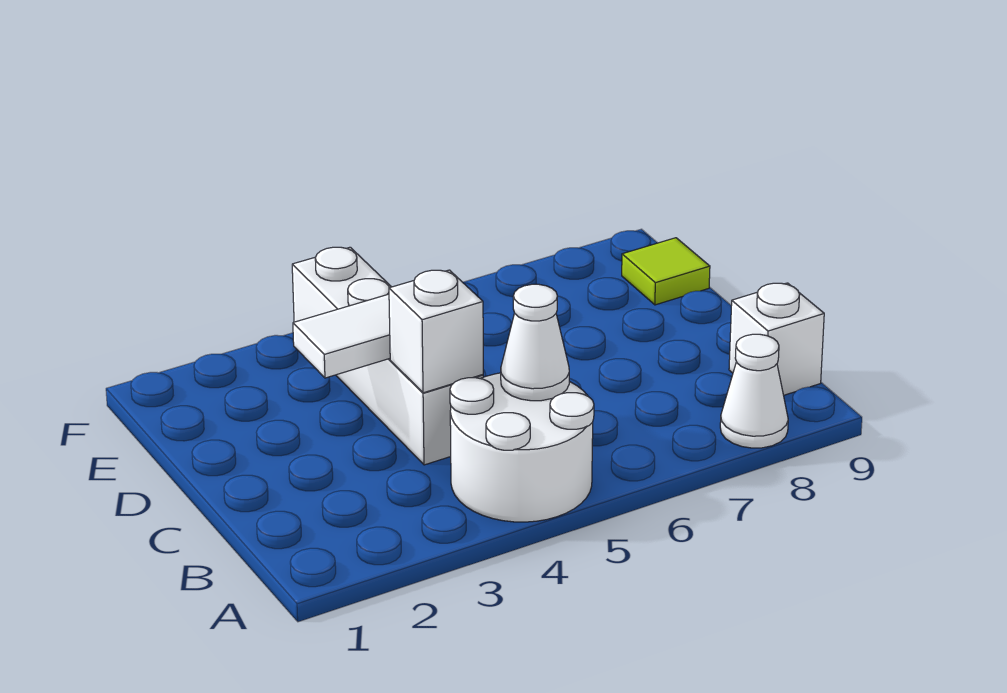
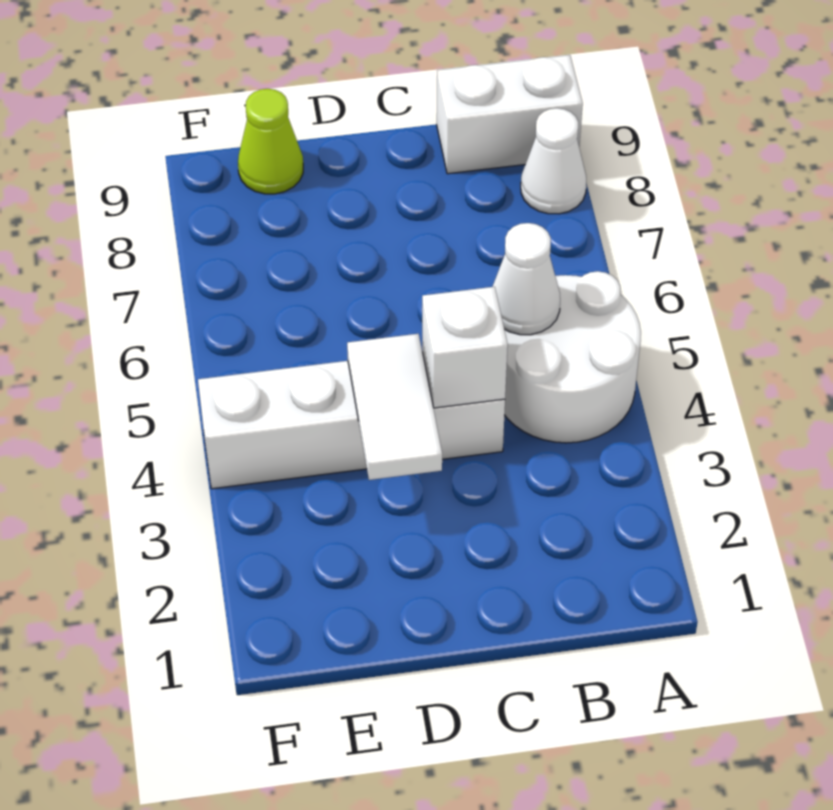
white brick B9 level 1 -> white brick A9:B9 level 1
lime tile E9 level 1 -> lime cone E9 level 1

